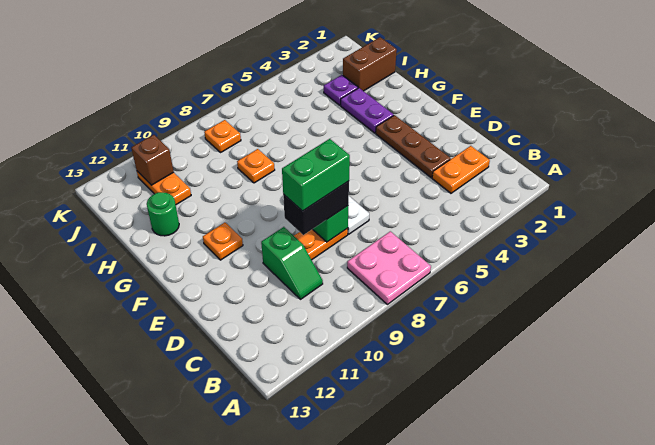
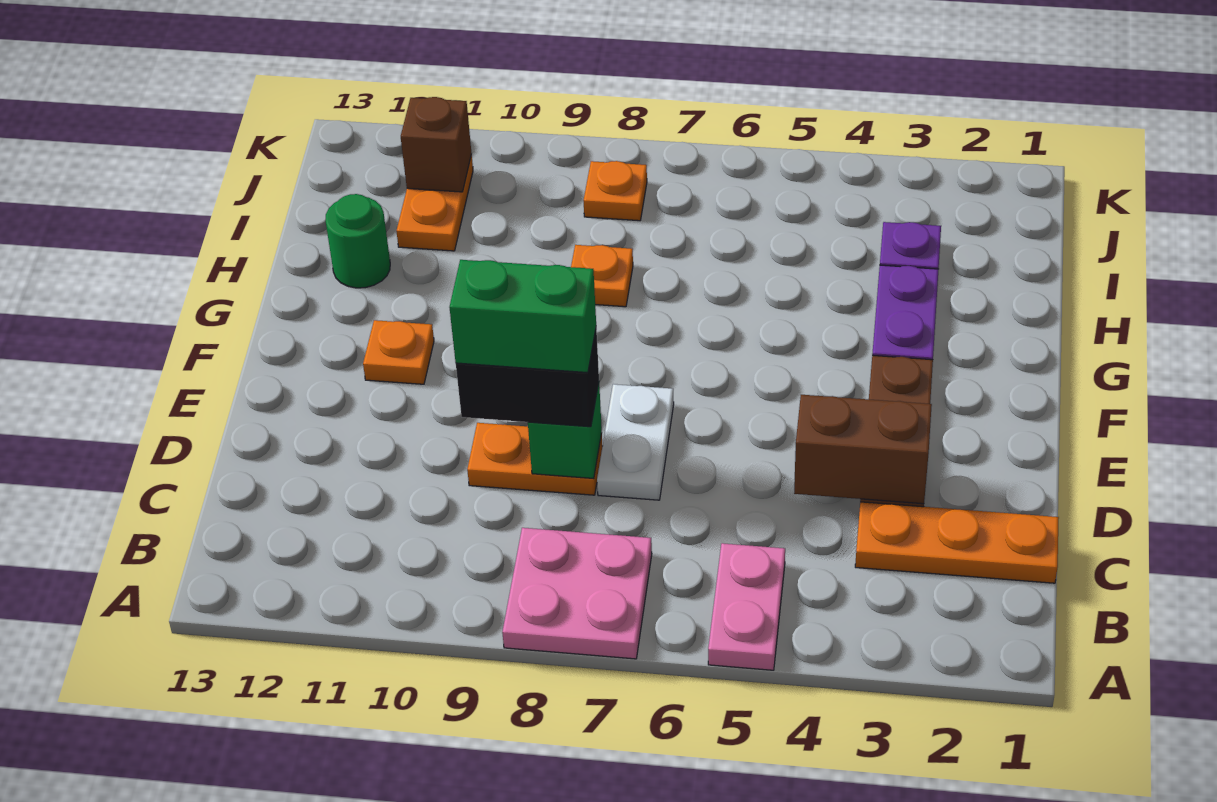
none -> pink plate A5:B5 level 1
orange plate C2:C3 level 1 -> orange plate C1:C3 level 1
green slope C10:D10 level 1 top D -> none
brown brick I1:I2 level 1 -> brown brick D3:D4 level 2

